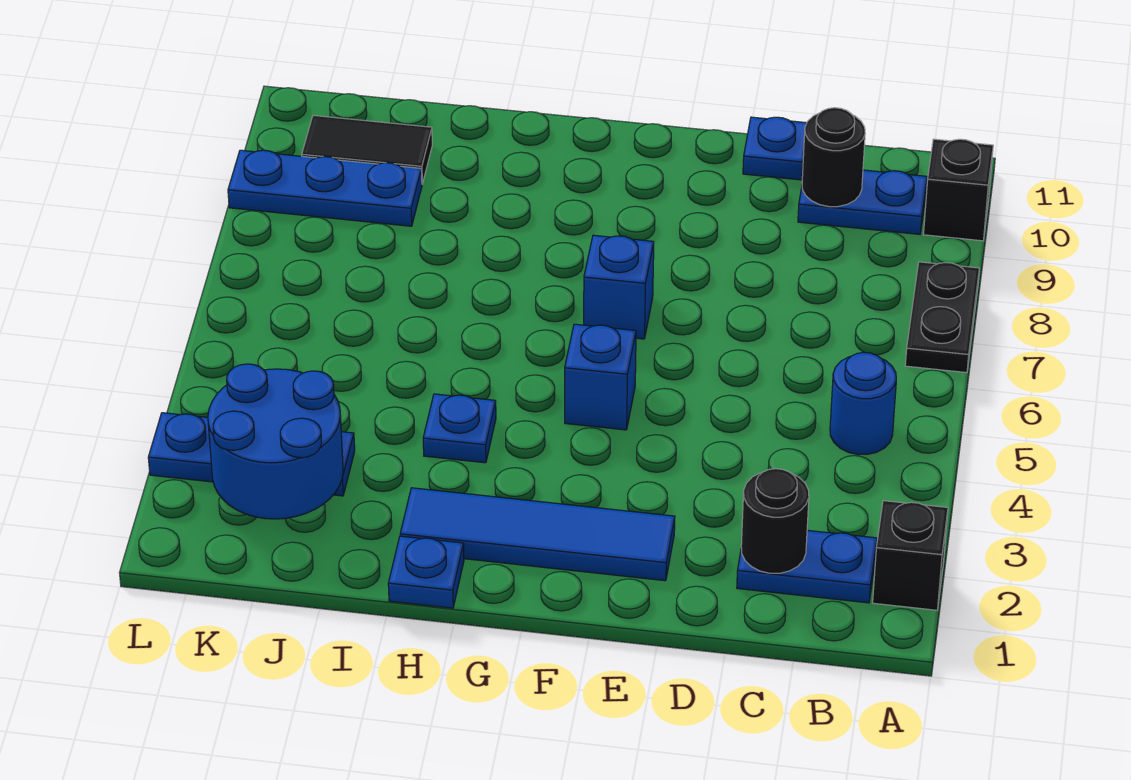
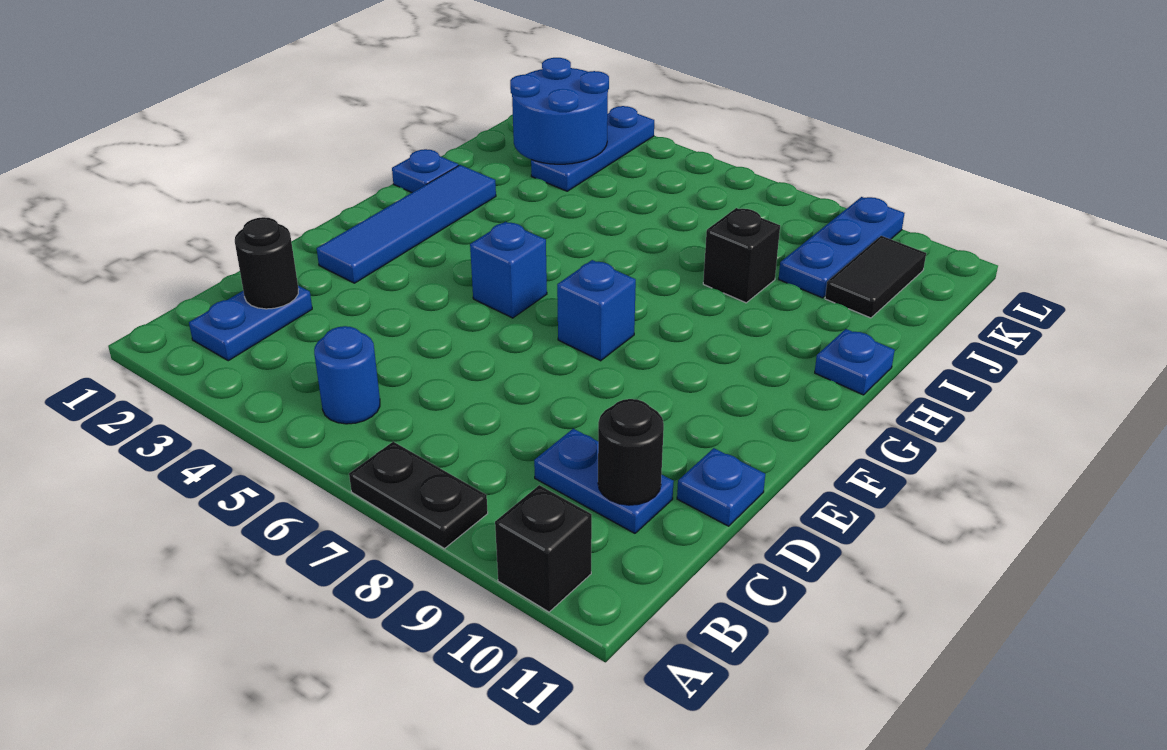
black brick A2 level 1 -> black brick I8 level 1
blue plate B10:C10 level 1 -> blue plate C9:C10 level 1
blue plate H4 level 1 -> blue plate H11 level 1

